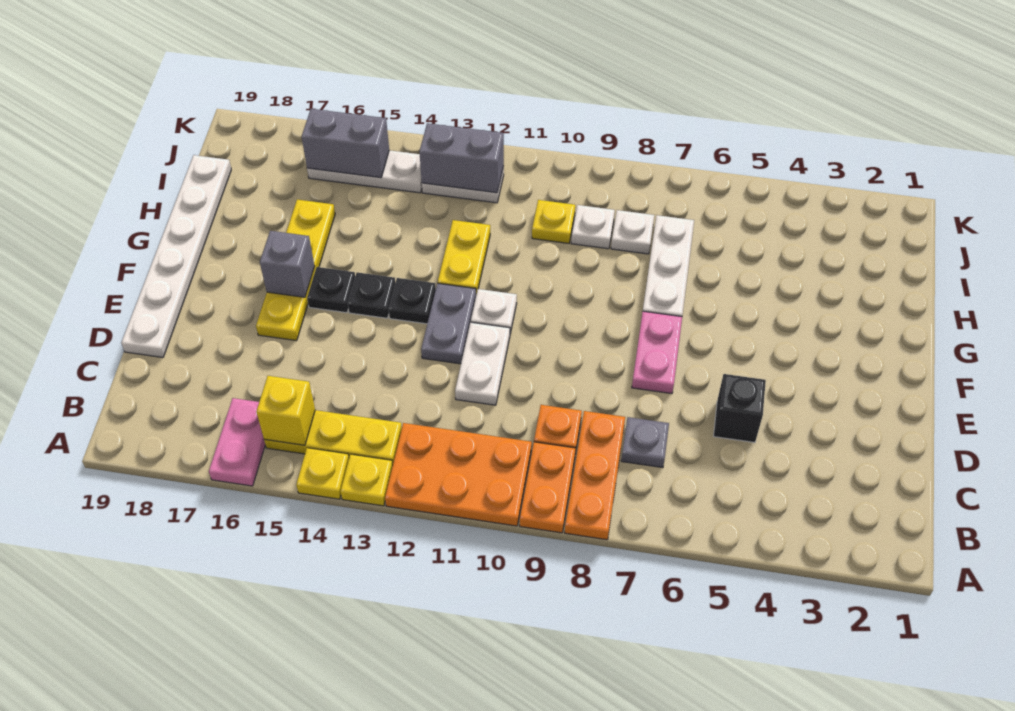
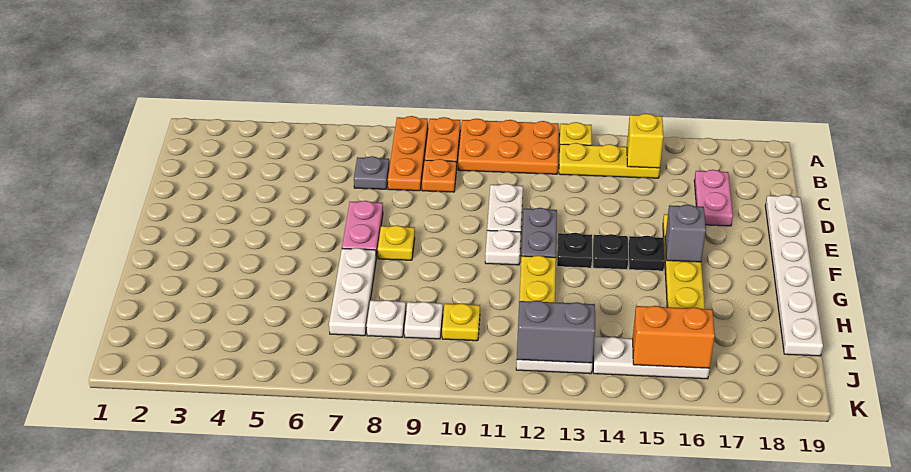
yellow plate A14 level 1 -> yellow plate F8 level 1
pink plate A16:B16 level 1 -> pink plate C17:D17 level 1
black brick D5 level 1 -> none
grey brick J15:J16 level 2 -> orange brick J15:J16 level 2

